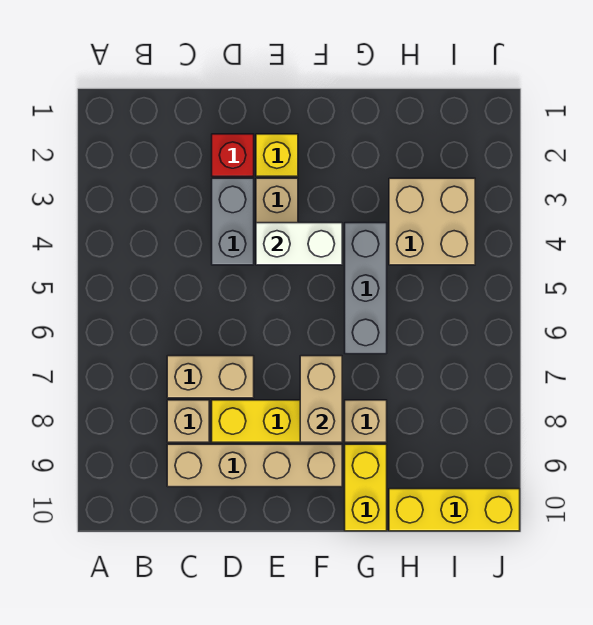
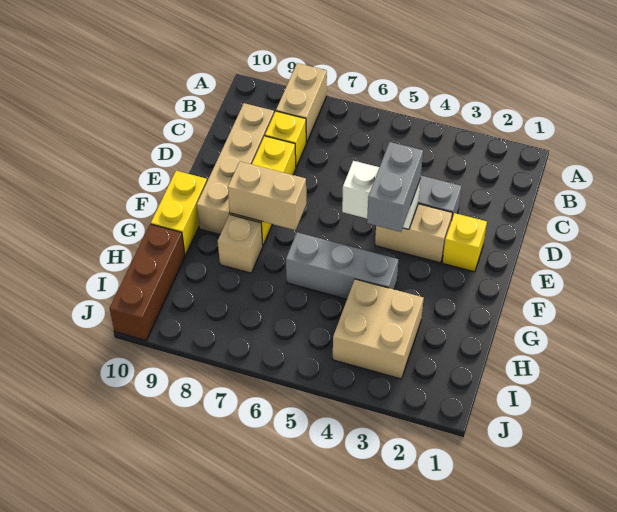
tan brick C7:D7 level 1 -> tan brick A8:B8 level 1
tan brick C8 level 1 -> yellow brick C8 level 1
red brick D2 level 1 -> none
white brick E4:F4 level 2 -> white brick E4:E5 level 2
none -> grey brick E4:F4 level 3
yellow brick G9:G10 level 1 -> yellow brick F10:G10 level 1
yellow brick H10:J10 level 1 -> brown brick H10:J10 level 1

